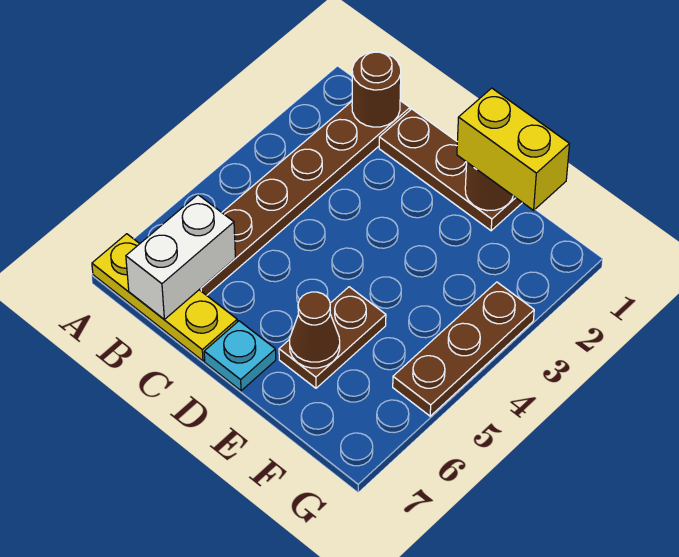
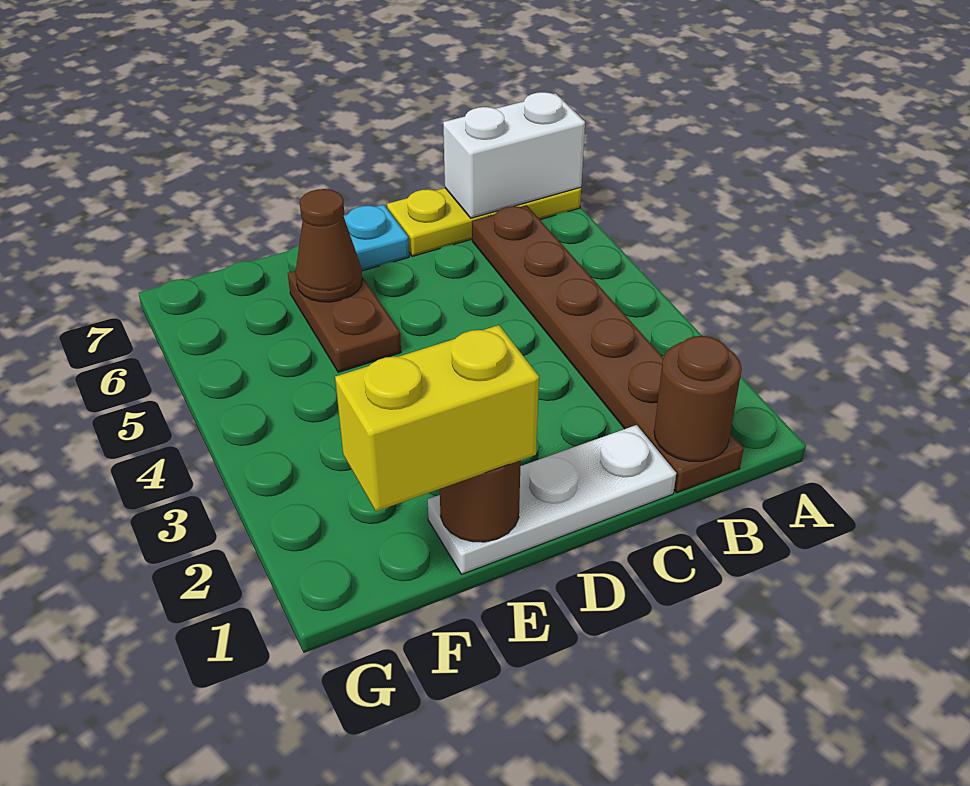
white brick B6:B7 level 2 -> white brick A7:B7 level 2
brown plate C1:E1 level 1 -> white plate C1:E1 level 1
brown plate G3:G5 level 1 -> none

